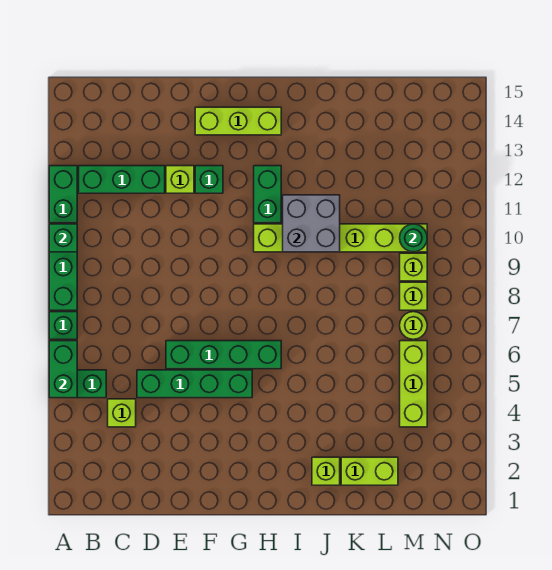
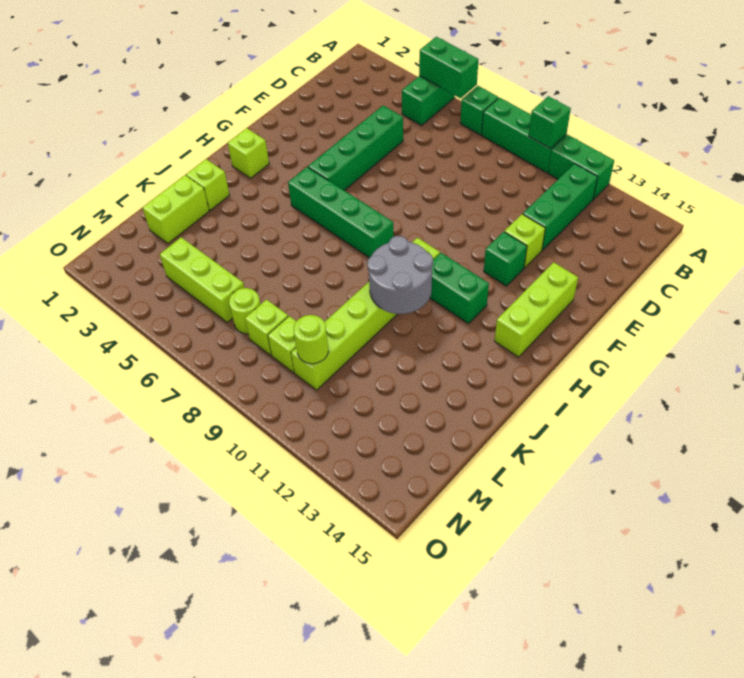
lime brick C4 level 1 -> lime brick H2 level 1
green brick E6:H6 level 1 -> green brick H5:H8 level 1
grey brick I10:J11 level 2 -> grey round brick I10:J11 level 2
green round brick M10 level 2 -> lime round brick M10 level 2

